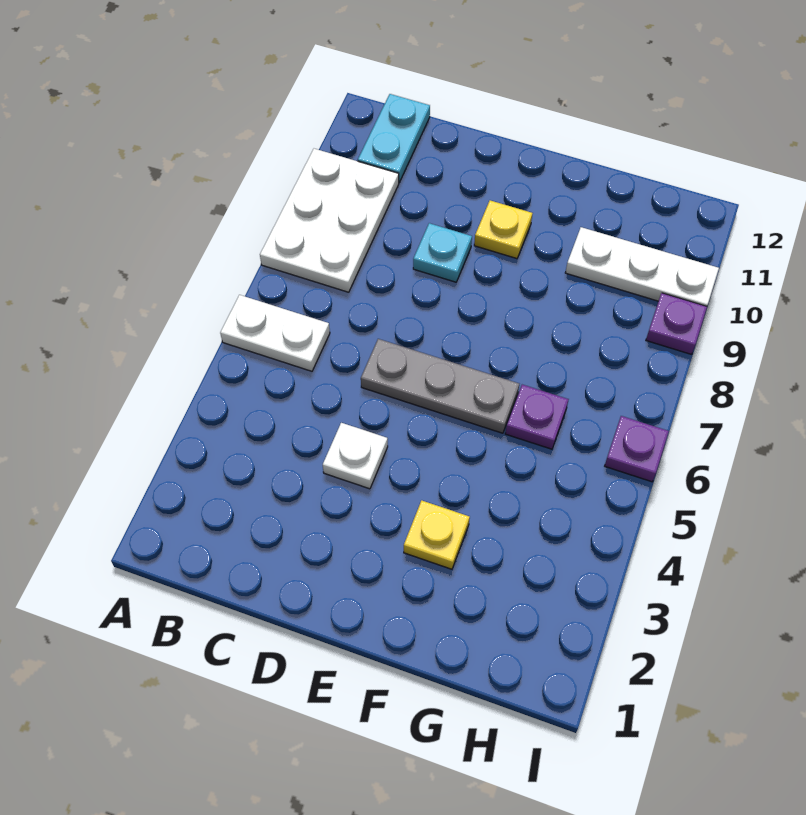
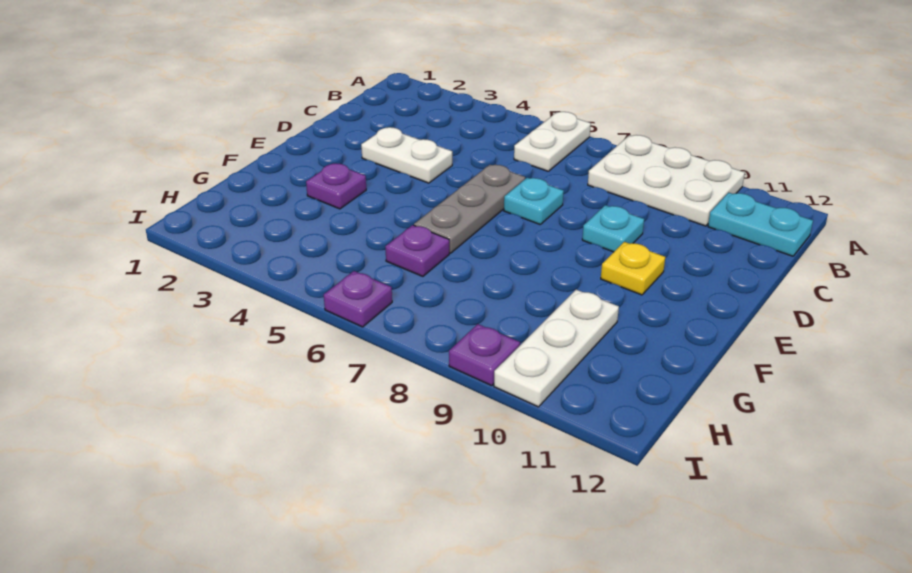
white plate D4 level 1 -> white plate D3:D4 level 1
none -> cyan plate D7 level 1
yellow plate F3 level 1 -> purple plate F3 level 1

